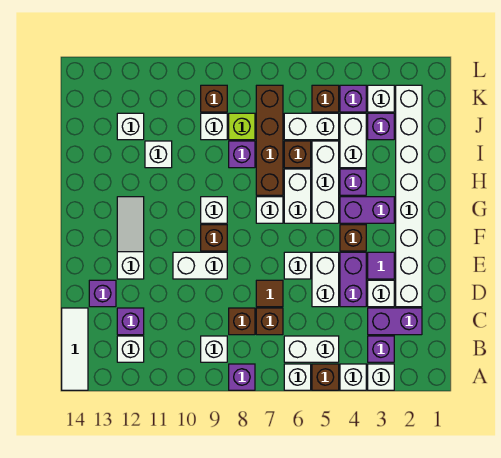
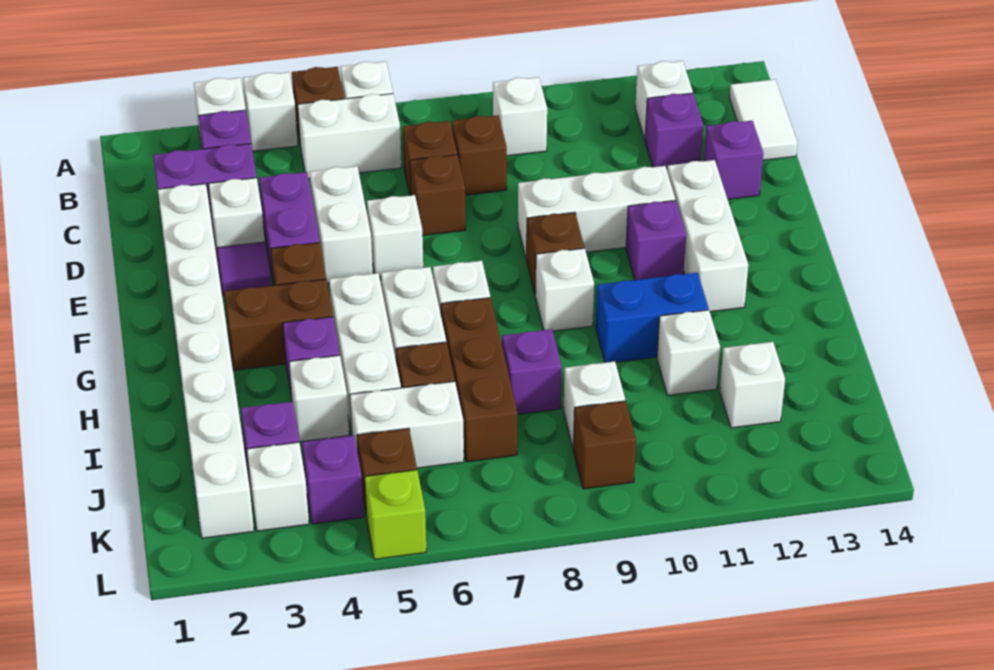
purple brick A8 level 1 -> purple brick F11 level 1
white tile A14:C14 level 1 -> white tile B14:C14 level 1
brown tile D7 level 1 -> brown brick D7 level 1
white brick E9:E10 level 1 -> white brick E9:E11 level 1
white slope E12:G12 level 1 top E -> white brick E12:G12 level 1
purple brick G3:G4 level 1 -> brown brick G3:G4 level 1
brown brick H7:K7 level 1 -> brown brick H7:J7 level 1
none -> blue brick H10:H11 level 1
white brick I4:J4 level 1 -> white brick I4 level 1
lime brick J8 level 1 -> lime brick L5 level 1

